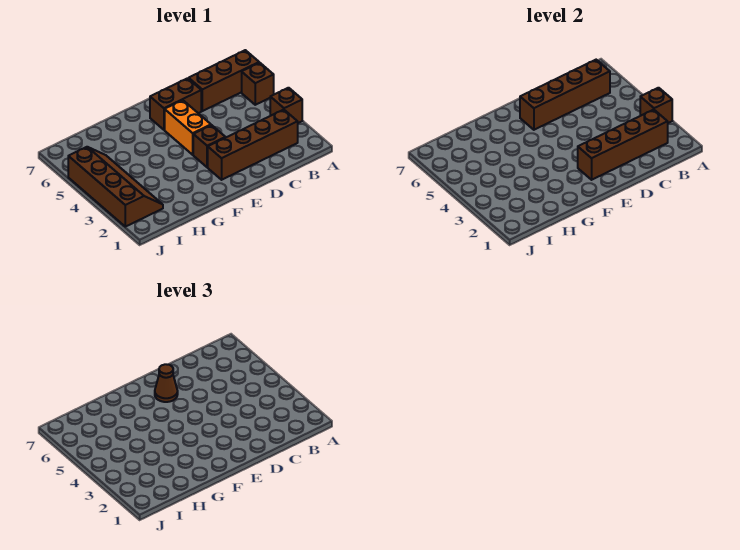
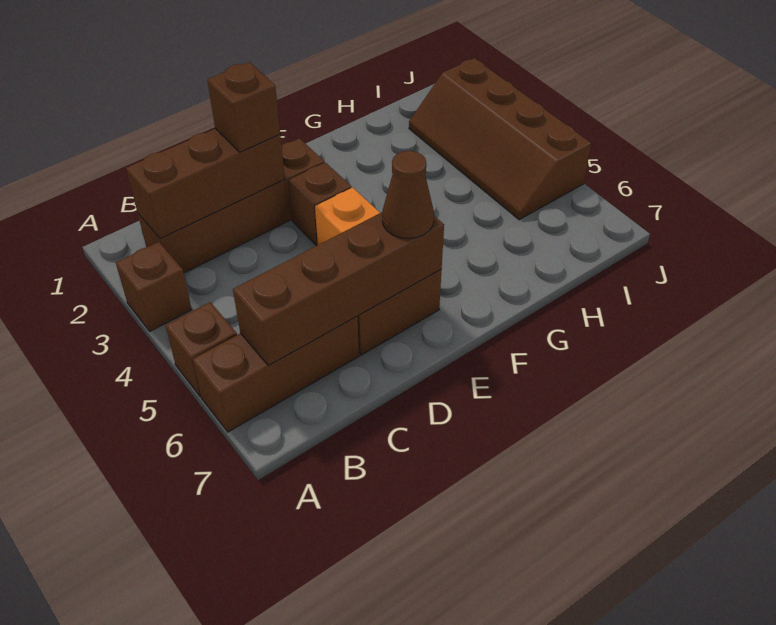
brown brick A3 level 2 -> brown brick D2 level 3
brown brick B2:E2 level 2 -> brown brick B2:D2 level 2

